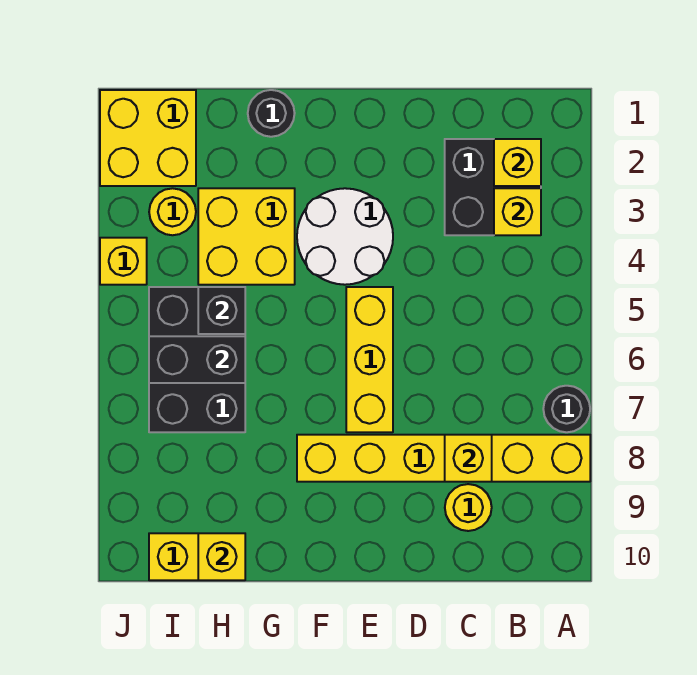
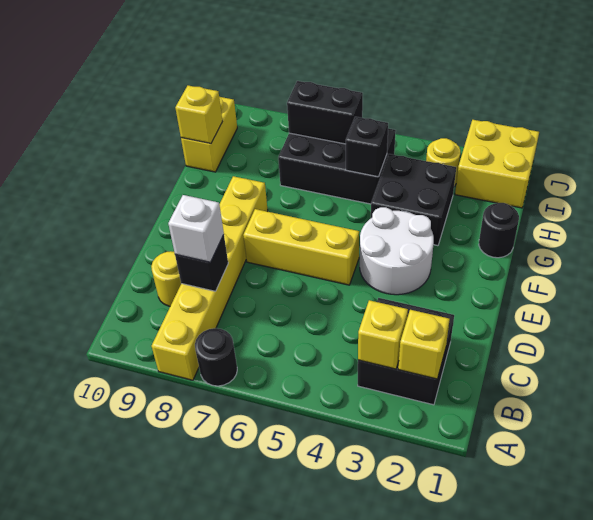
yellow brick C8 level 2 -> black brick C8 level 2
none -> white brick C8 level 3
yellow brick G3:H4 level 1 -> black brick G3:H4 level 1
black brick H6:I6 level 2 -> black brick I6:I7 level 2
yellow brick J4 level 1 -> none

